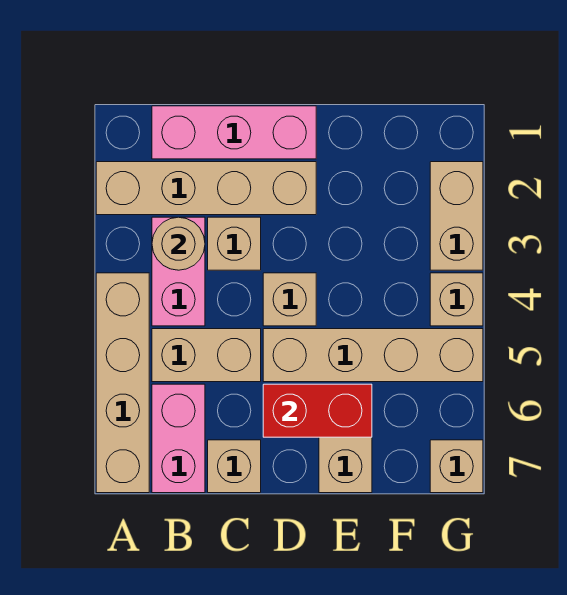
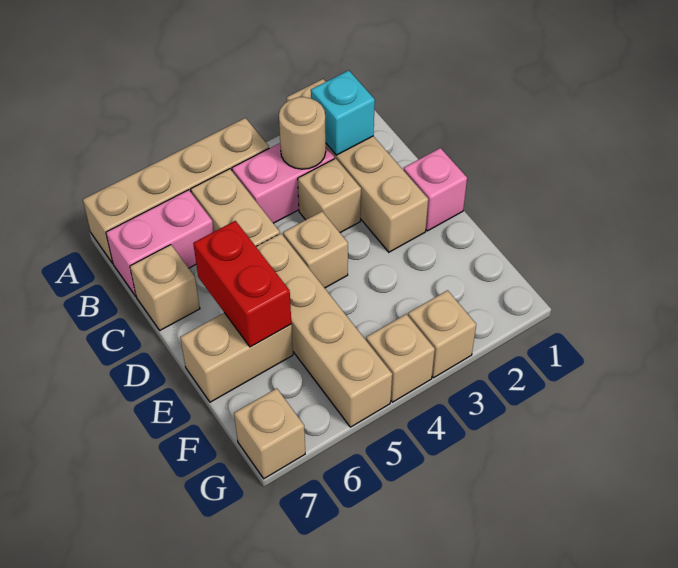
pink brick B1:D1 level 1 -> pink brick D1 level 1
none -> cyan brick B2 level 2
tan brick G2:G3 level 1 -> tan brick G3 level 1

